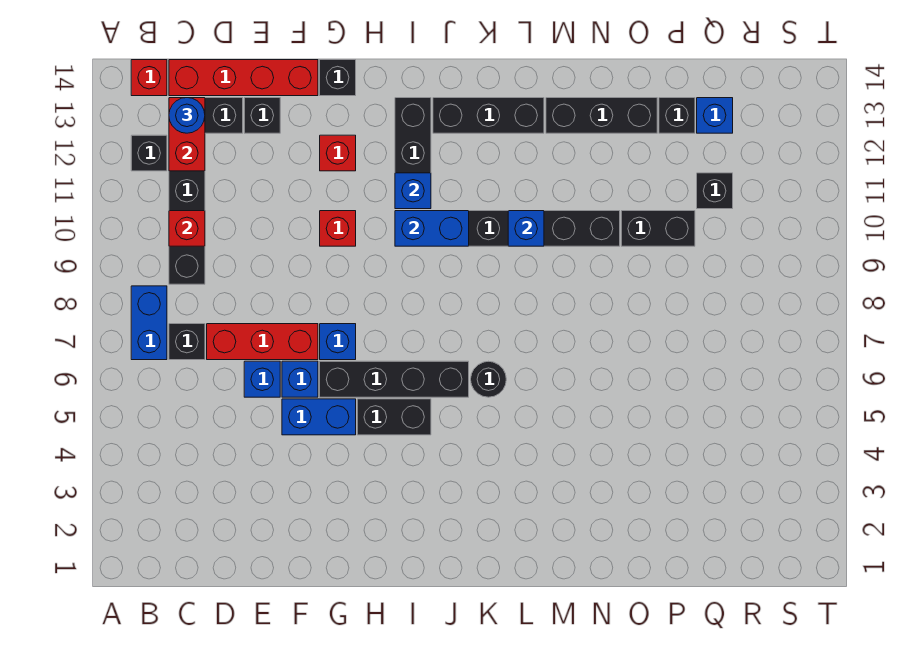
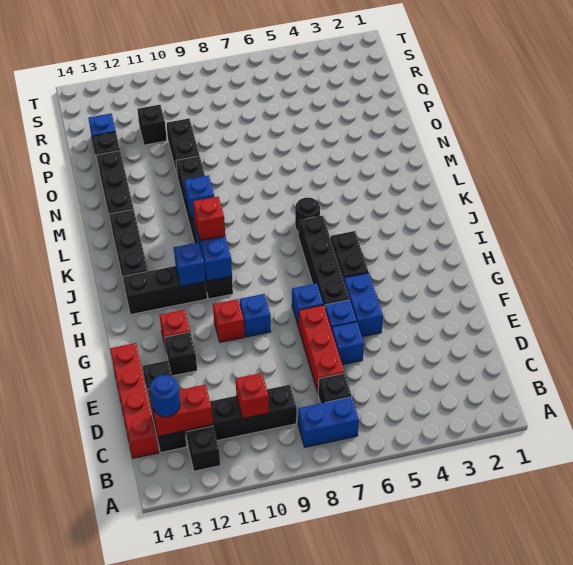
red brick B14 level 1 -> red brick J10 level 3
none -> blue brick G9 level 1
black brick G14 level 1 -> black brick F12 level 1

